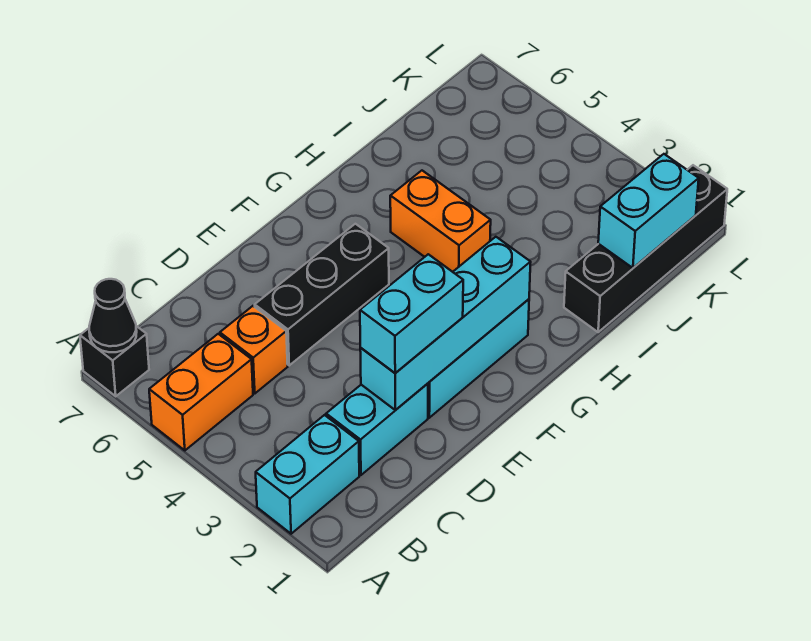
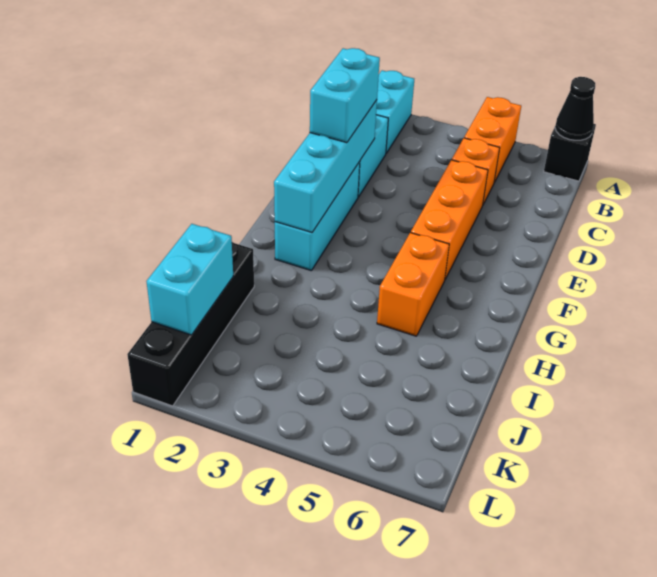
black brick D5:F5 level 1 -> orange brick D5:F5 level 1
orange brick H4:H5 level 1 -> orange brick G5:H5 level 1

